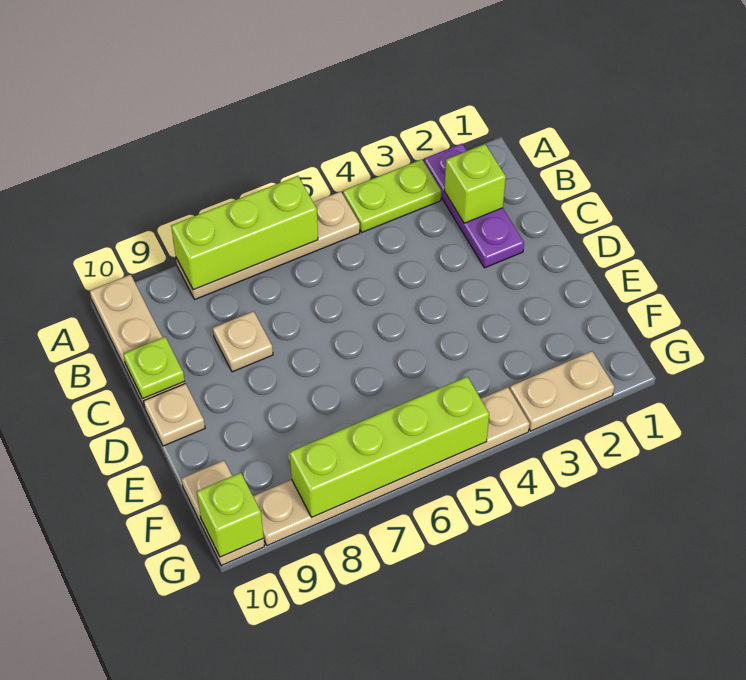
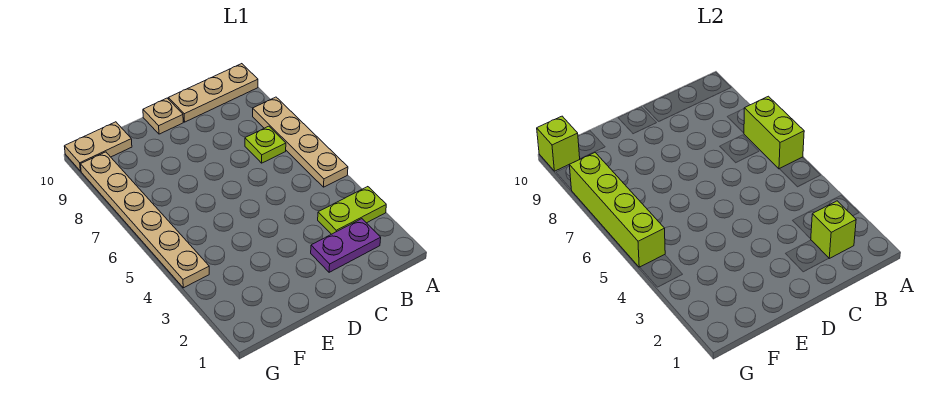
purple plate A2:C2 level 1 -> purple plate B2:C2 level 1
lime plate A3:A4 level 1 -> lime plate A3:B3 level 1
lime brick A6:A8 level 2 -> lime brick A6:A7 level 2
tan plate C8 level 1 -> none
lime plate C10 level 2 -> lime plate B7 level 1
tan plate G2:G3 level 1 -> none

